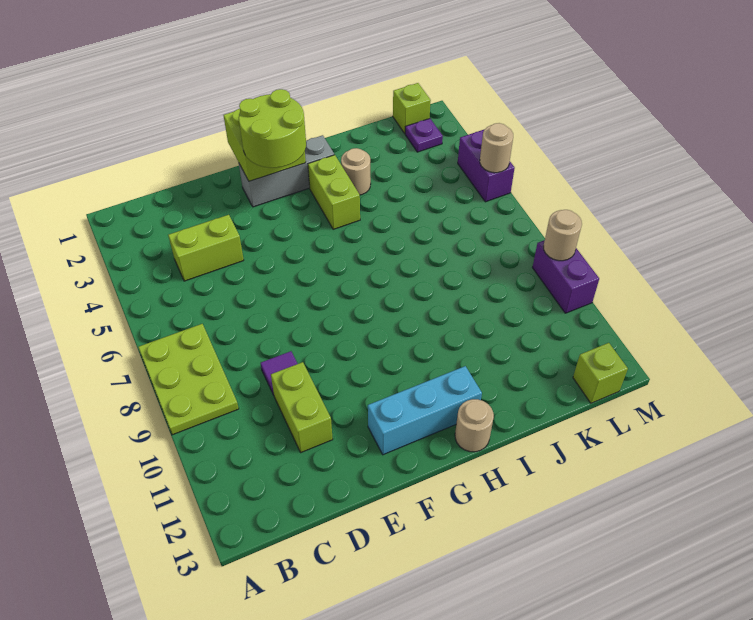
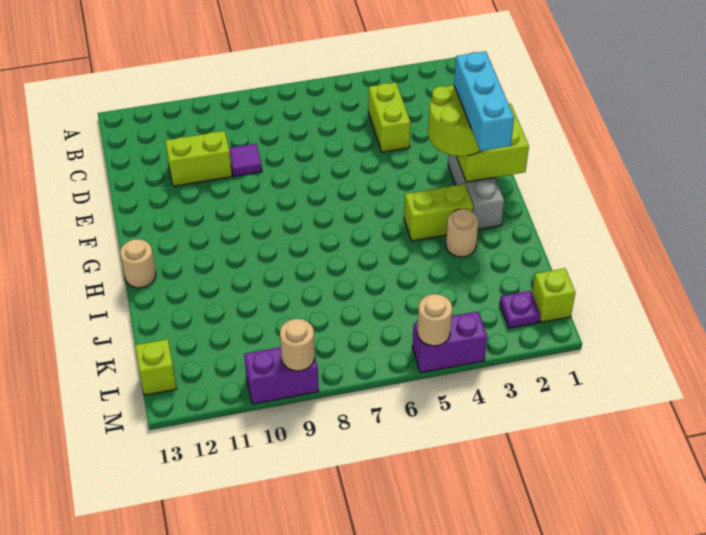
lime plate A7:B9 level 1 -> none
cyan brick F12:H12 level 1 -> cyan brick F2:H2 level 4

